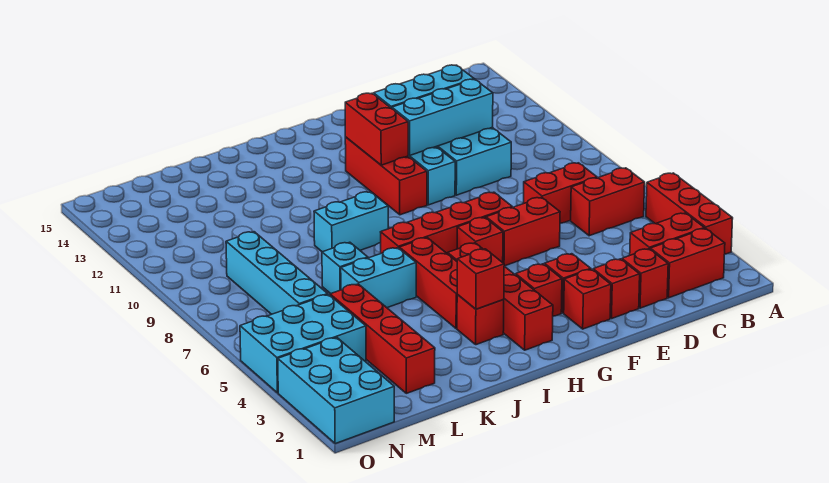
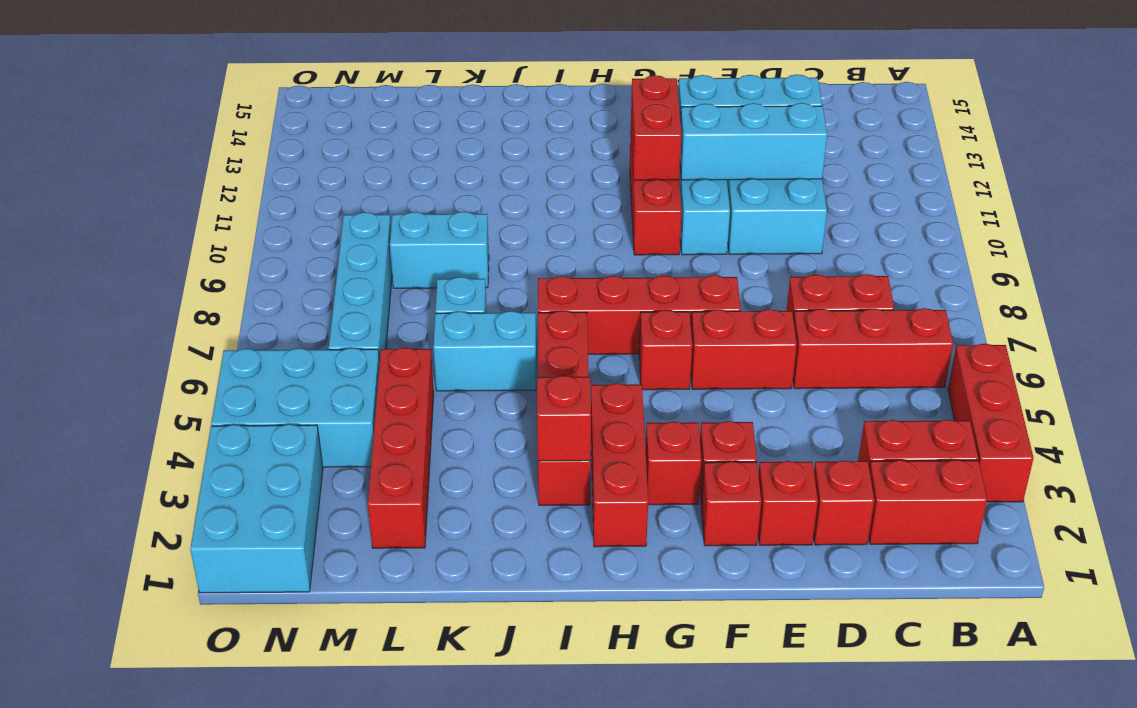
red brick B6:C6 level 1 -> red brick B6:D6 level 1
red brick H2:H5 level 1 -> red brick H2:H4 level 1
cyan brick I9:J9 level 1 -> cyan brick K9:L9 level 1

